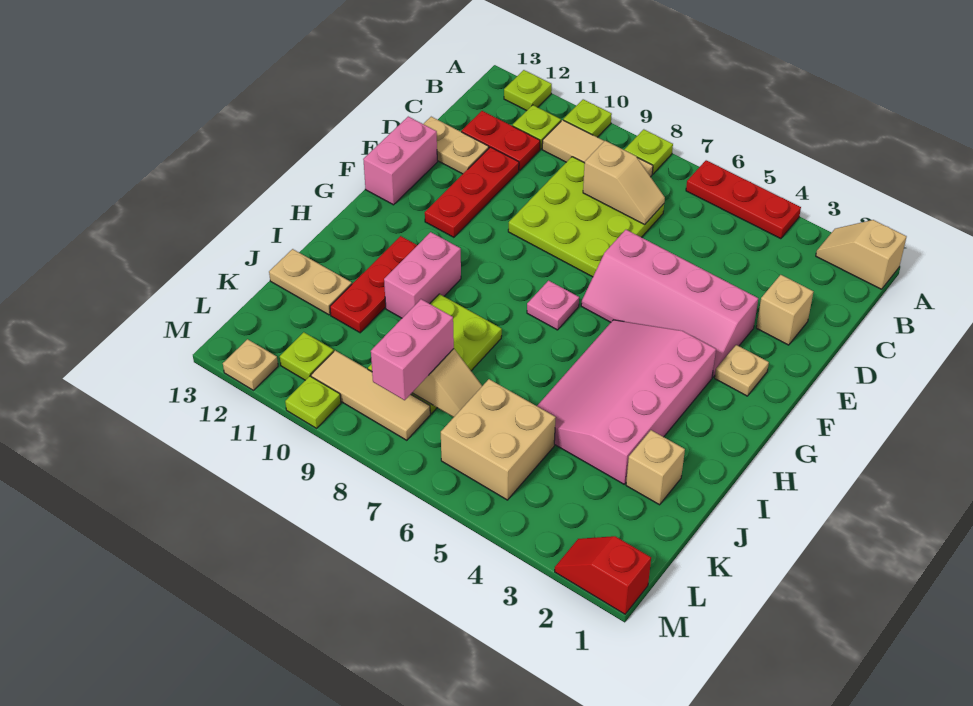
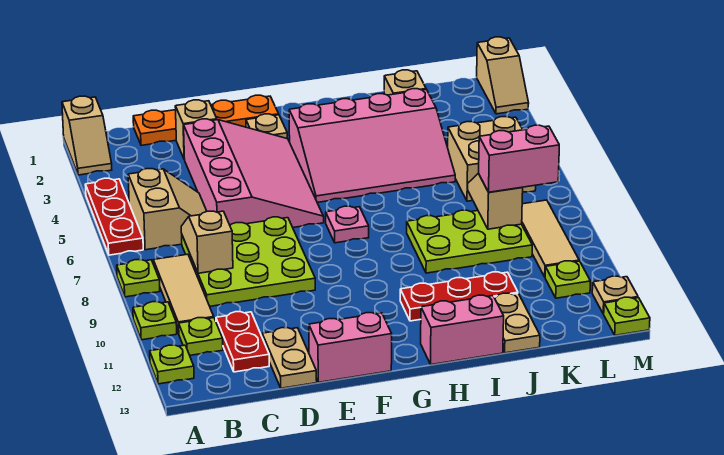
none -> tan slope B5:C6 level 1 top B
none -> orange plate C1:F1 level 1
red plate D11:F11 level 1 -> none
pink slope E3:F6 level 1 top E -> pink slope D3:F6 level 1 top D
pink brick H10:I10 level 1 -> pink brick H13:I13 level 1
red slope M1:M2 level 1 top 1 -> tan slope M1:M2 level 1 top 1
lime plate M10 level 1 -> lime plate M13 level 1

